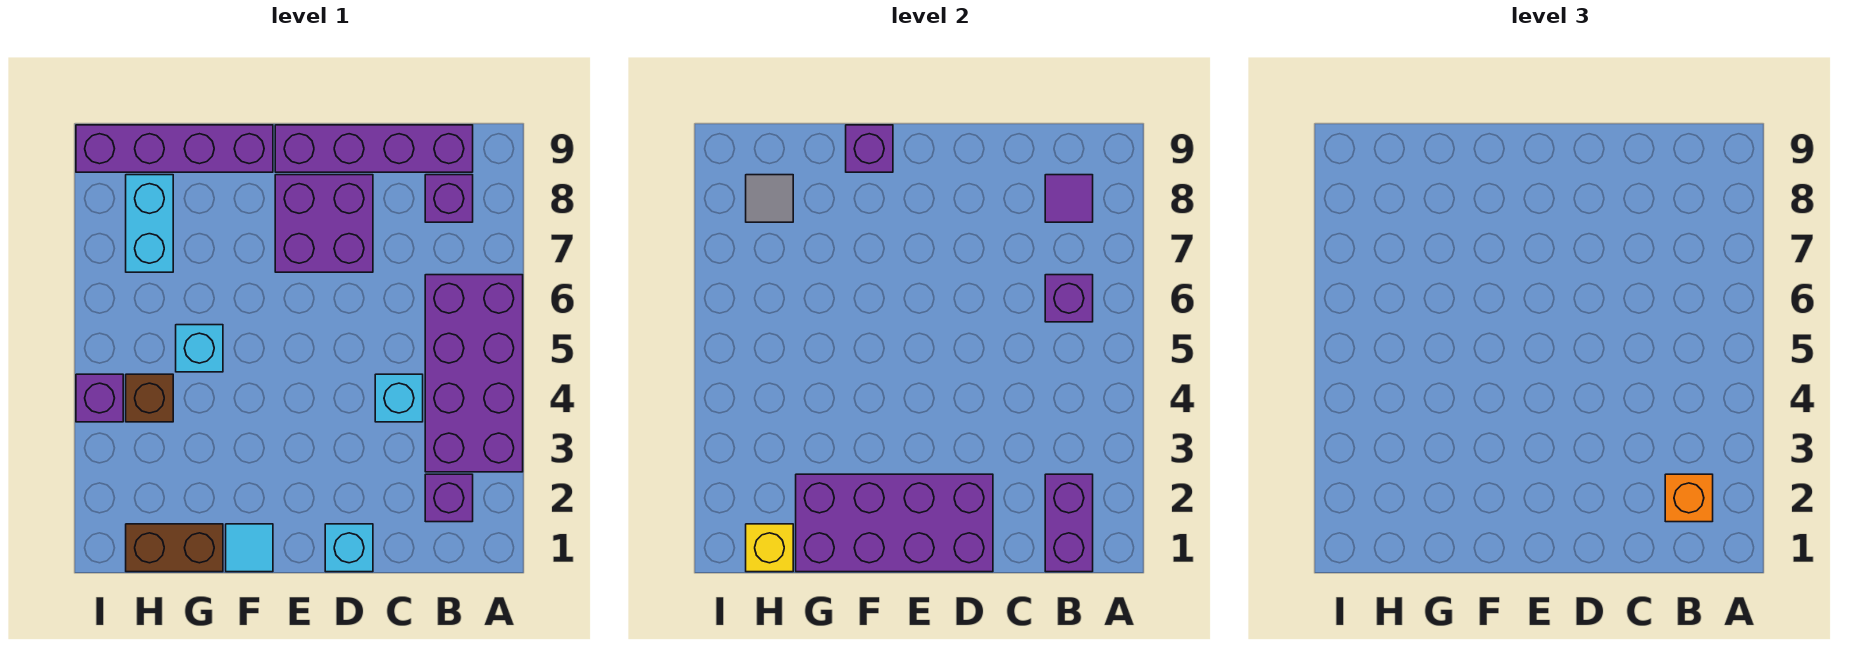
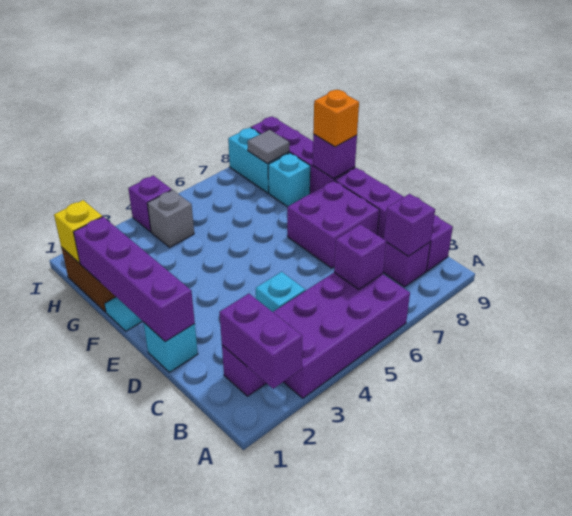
purple brick B1:B2 level 2 -> purple brick A2:B2 level 2
orange brick B2 level 3 -> orange brick F9 level 3
purple tile B8 level 2 -> purple brick B8 level 2
purple brick D1:G2 level 2 -> purple brick D1:G1 level 2
cyan brick G5 level 1 -> cyan brick G8 level 1
brown brick H4 level 1 -> grey brick H4 level 1
cyan brick H7:H8 level 1 -> cyan brick H8:I8 level 1

